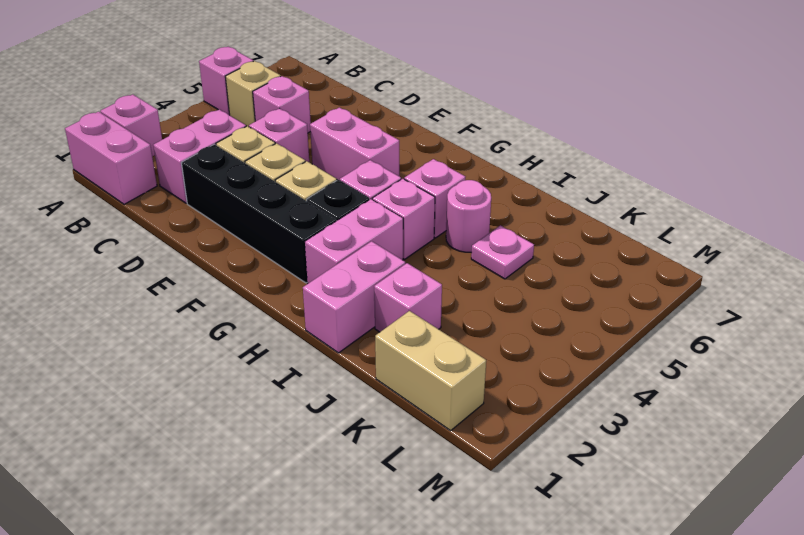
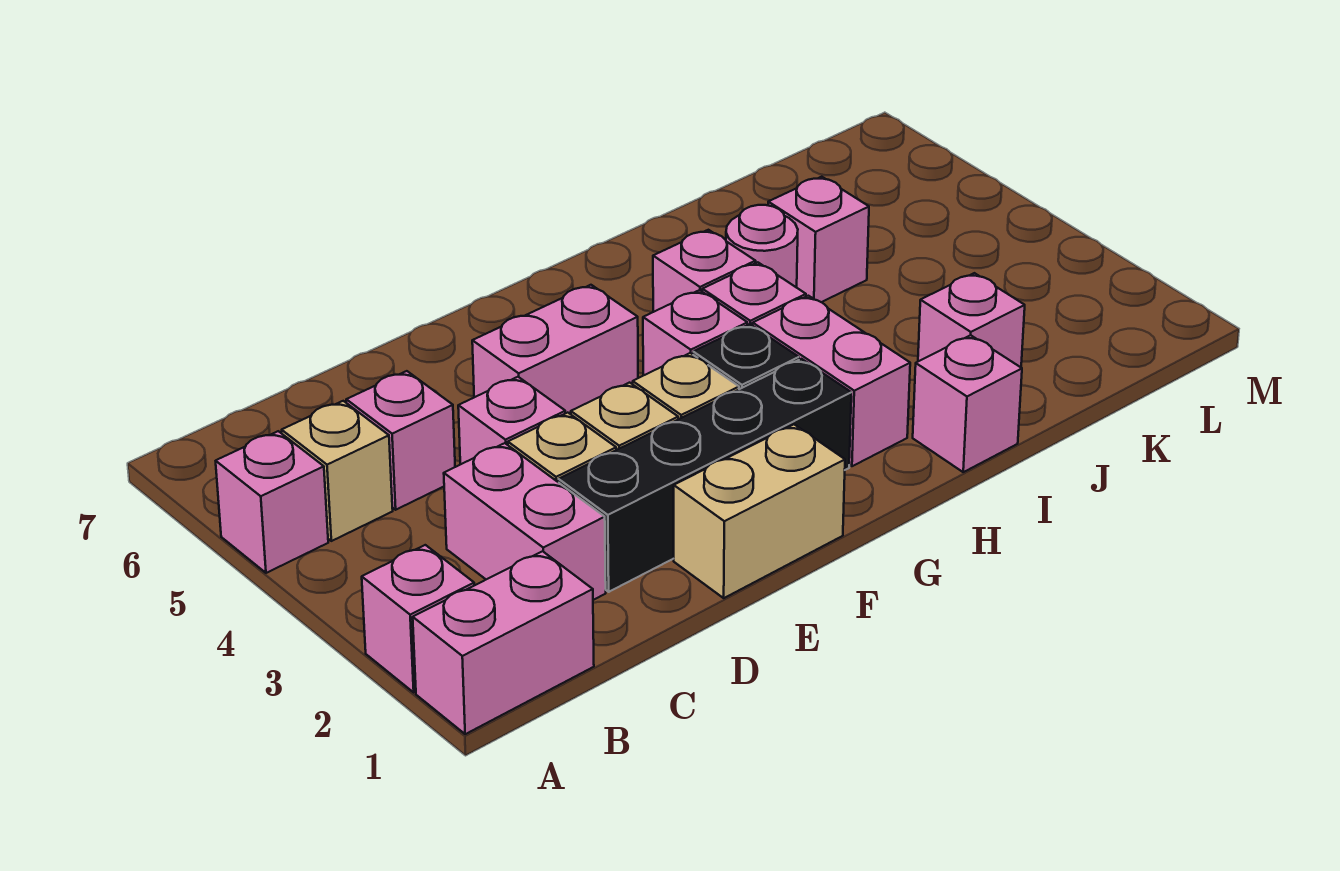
pink brick I1:I2 level 1 -> pink brick I1 level 1
pink plate J5 level 1 -> pink brick J5 level 1
tan brick K1:L1 level 1 -> tan brick E1:F1 level 1

